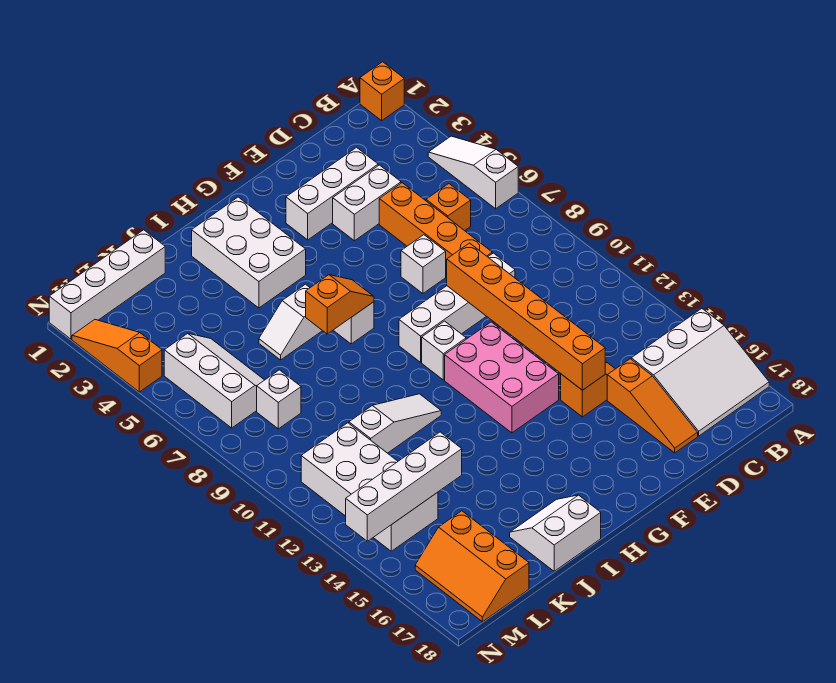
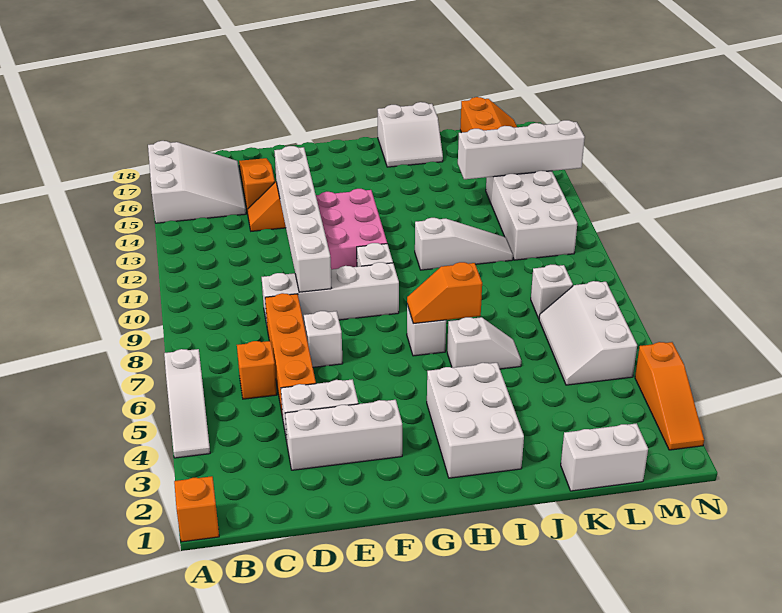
white slope A15:C17 level 1 top 15 -> white slope A15:C17 level 1 top A
orange brick E9:E14 level 2 -> white brick E9:E14 level 2
white slope I11:K11 level 1 top K -> white slope I11:K11 level 1 top I
white brick K1:N1 level 1 -> white brick K1:L1 level 1

